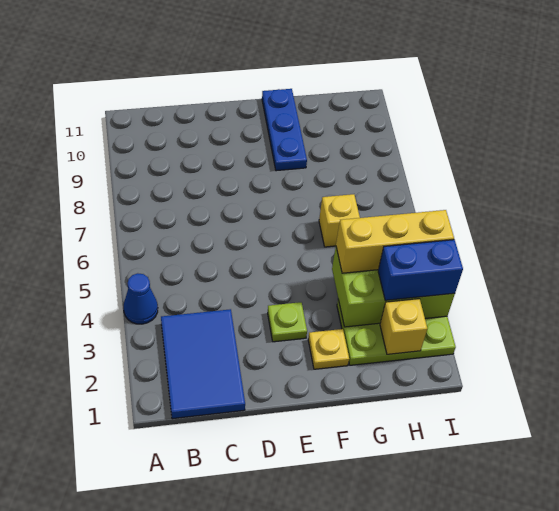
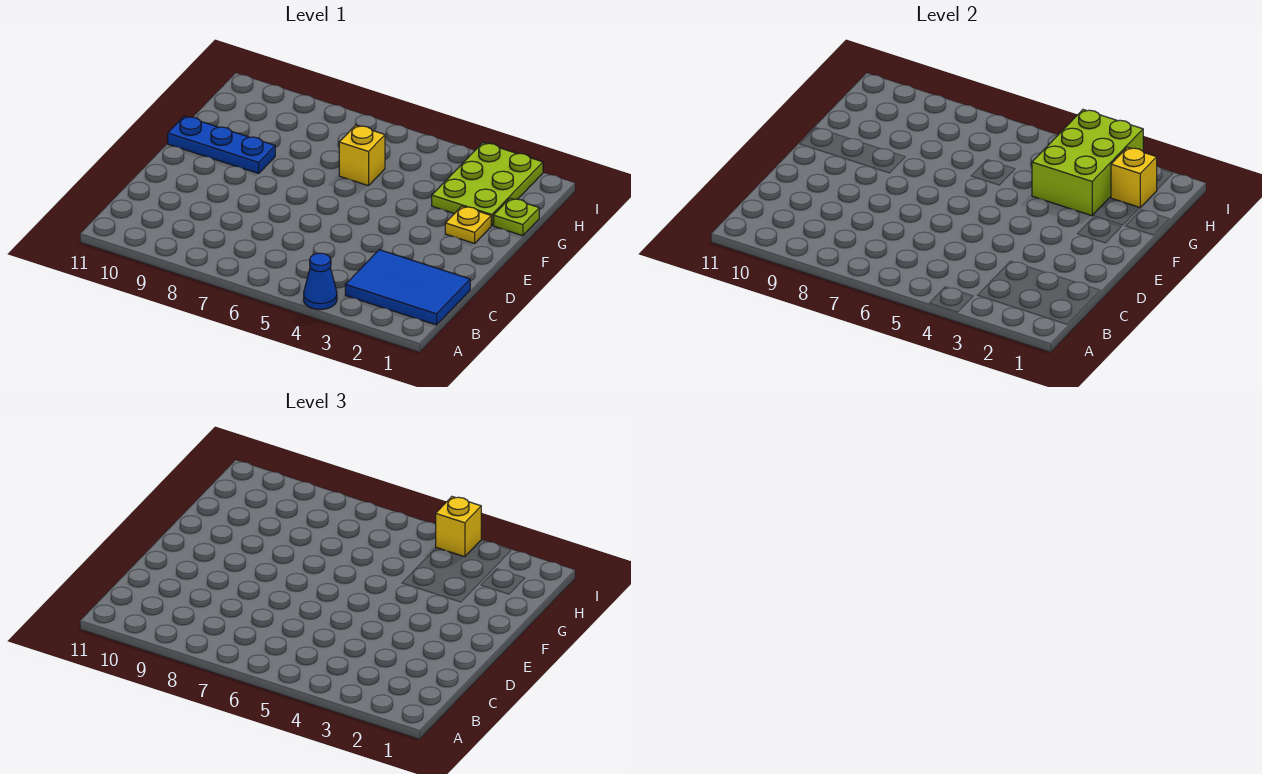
lime plate E3 level 1 -> lime plate G1 level 1
yellow brick G4:I4 level 3 -> yellow brick I4 level 3
blue brick H3:I3 level 3 -> none

